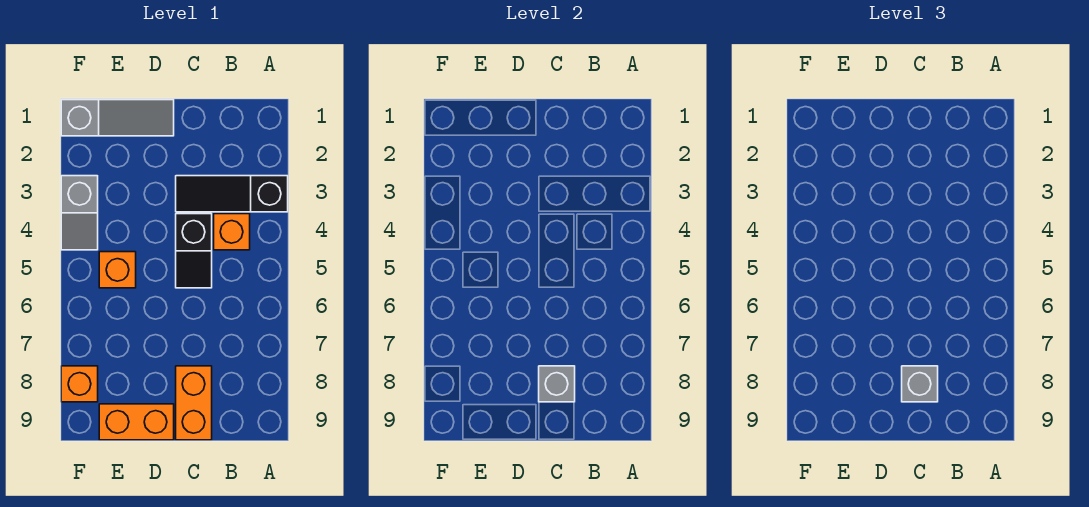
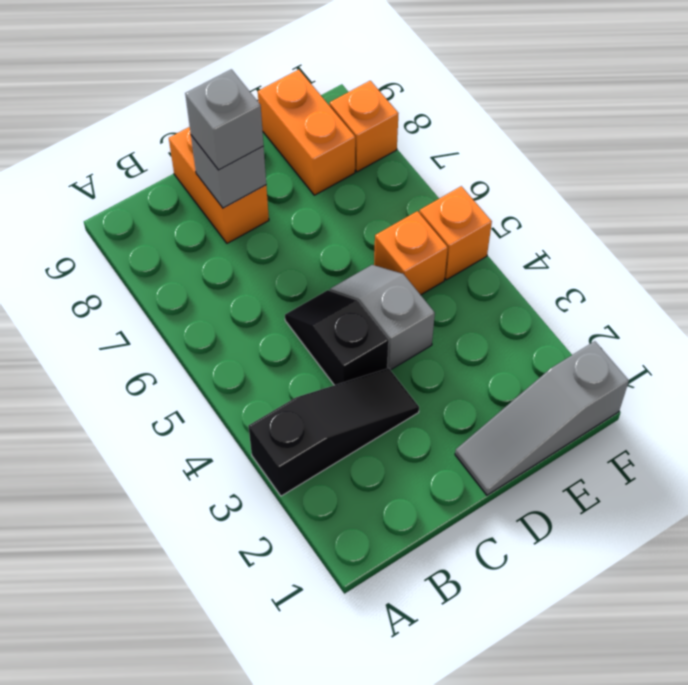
orange brick B4 level 1 -> orange brick F5 level 1
orange brick D9:E9 level 1 -> orange brick E8:E9 level 1
grey slope F3:F4 level 1 top 3 -> grey slope D4:D5 level 1 top 4

